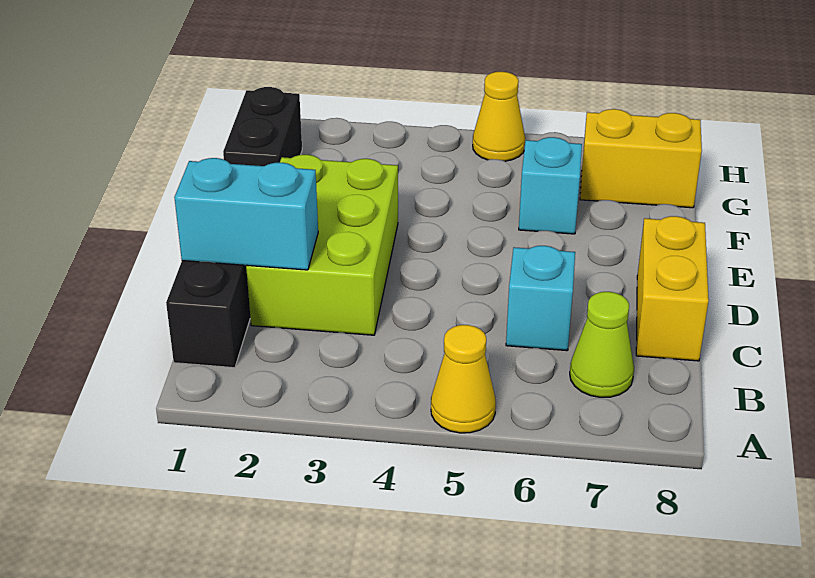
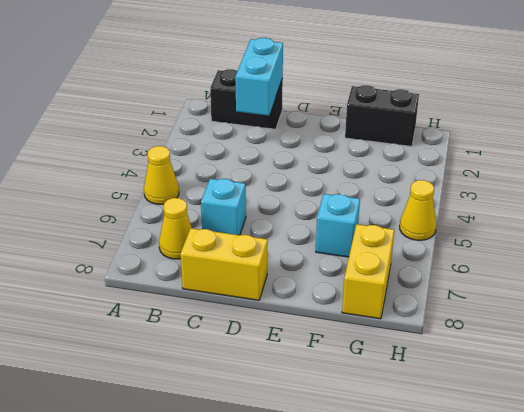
lime cone B7 level 1 -> yellow cone B7 level 1
lime brick C2:E3 level 1 -> none

